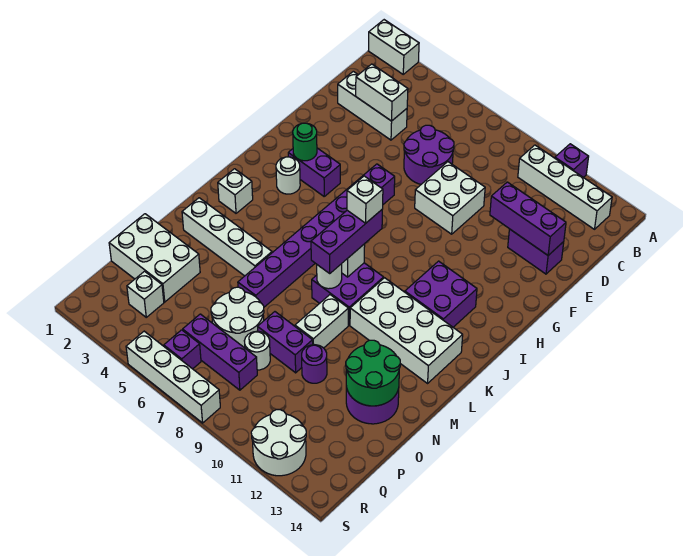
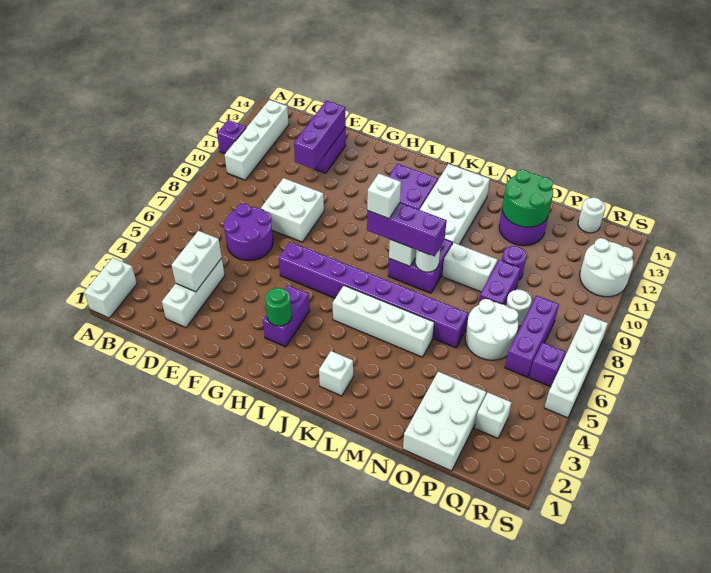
white round brick I3 level 1 -> white round brick Q14 level 1
white brick M2:M5 level 1 -> white brick J5:M5 level 1

